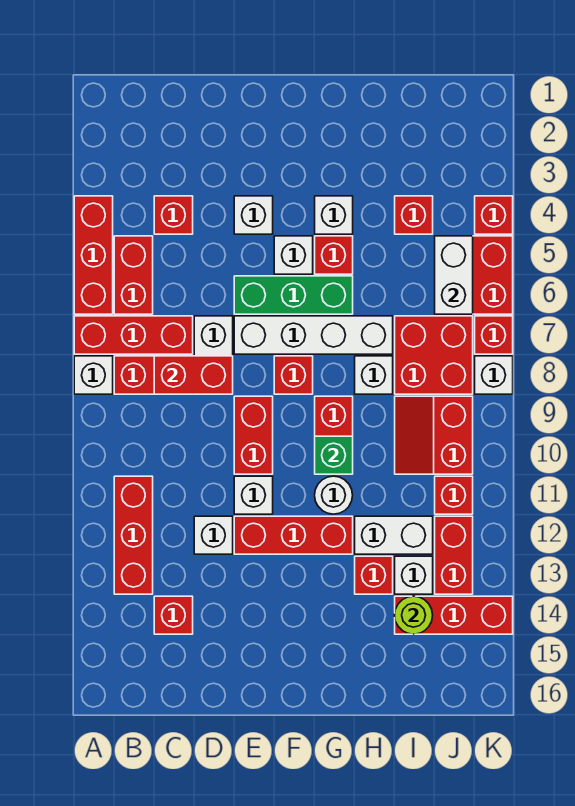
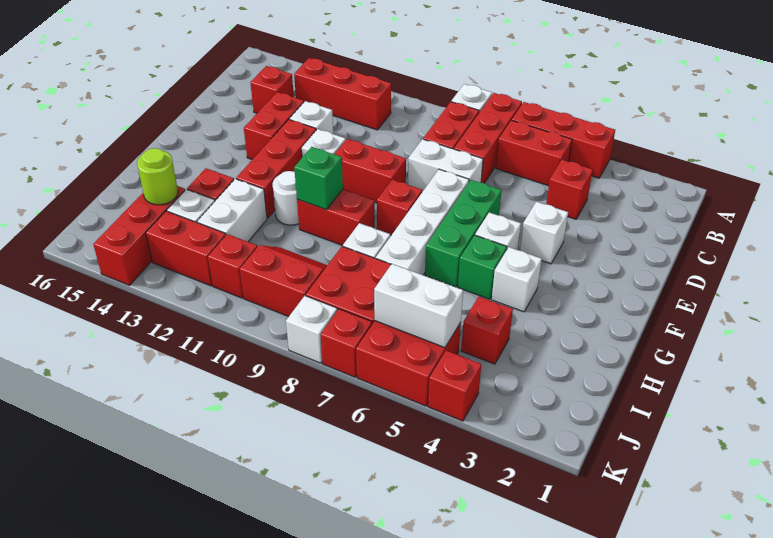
red brick C8:D8 level 2 -> red brick D13:E13 level 1
red brick G5 level 1 -> green brick G5 level 1

